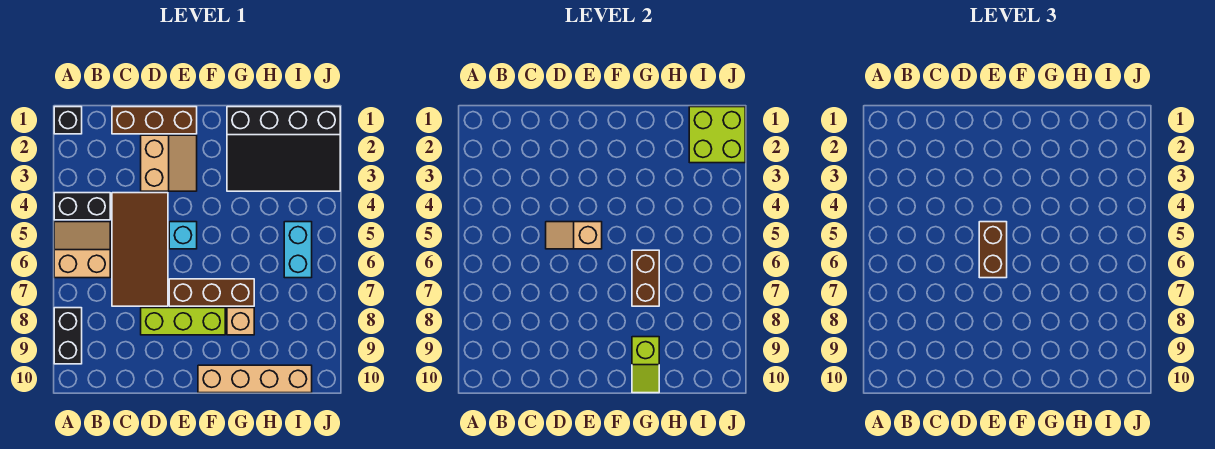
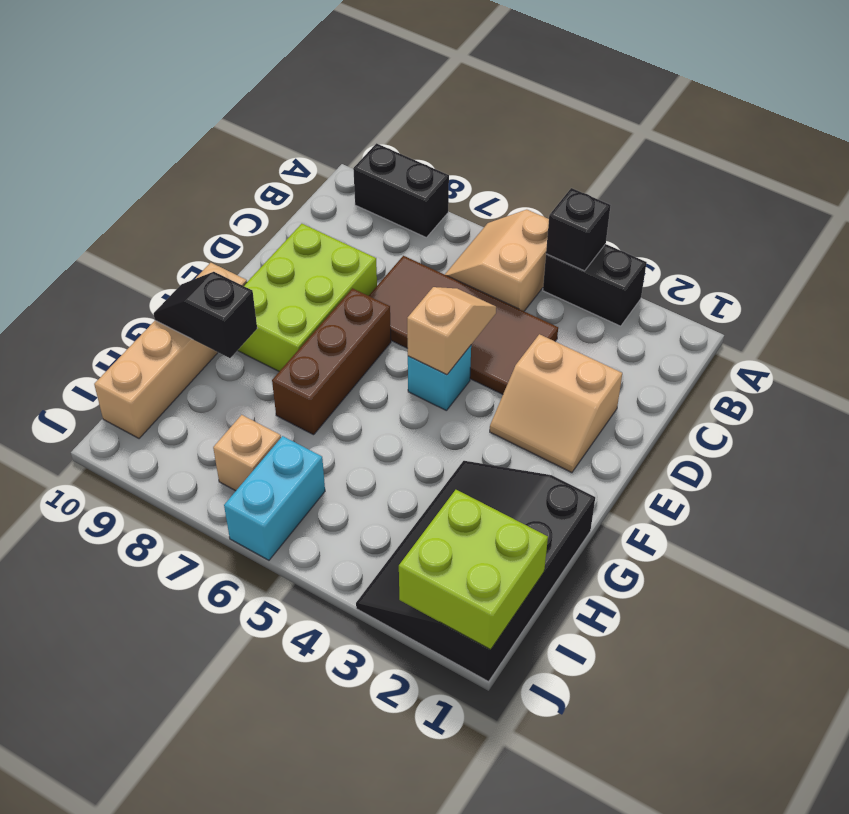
black brick A1 level 1 -> black brick A4 level 2
black brick A4:B4 level 1 -> black brick A3:A4 level 1
tan slope A5:B6 level 1 top 6 -> tan slope A5:B6 level 1 top 5
brown brick C1:E1 level 1 -> none
lime brick D8:F8 level 1 -> lime brick D8:F9 level 1
brown brick E5:E6 level 3 -> none
brown brick G6:G7 level 2 -> none
tan brick G8 level 1 -> tan brick I7 level 1
lime slope G9:G10 level 2 top 9 -> black slope G9:G10 level 2 top 9
cyan brick I5:I6 level 1 -> cyan brick I6:J6 level 1

